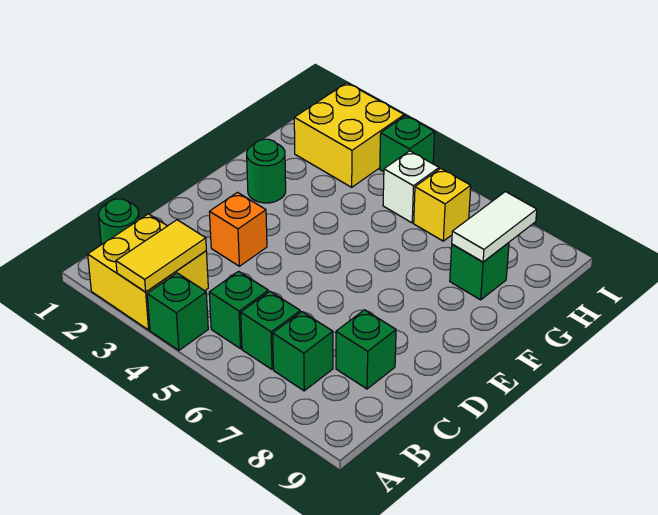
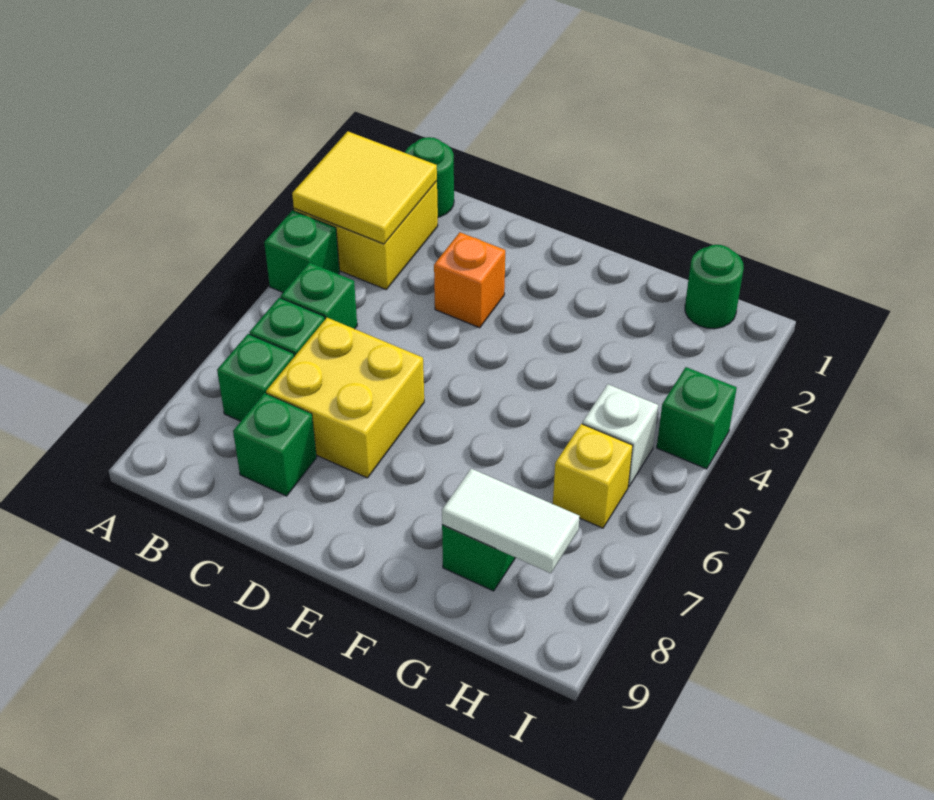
yellow tile A3:B3 level 2 -> yellow tile A2:B3 level 2
green round brick F2 level 1 -> green round brick H1 level 1
yellow brick H2:I3 level 1 -> yellow brick C6:D7 level 1

